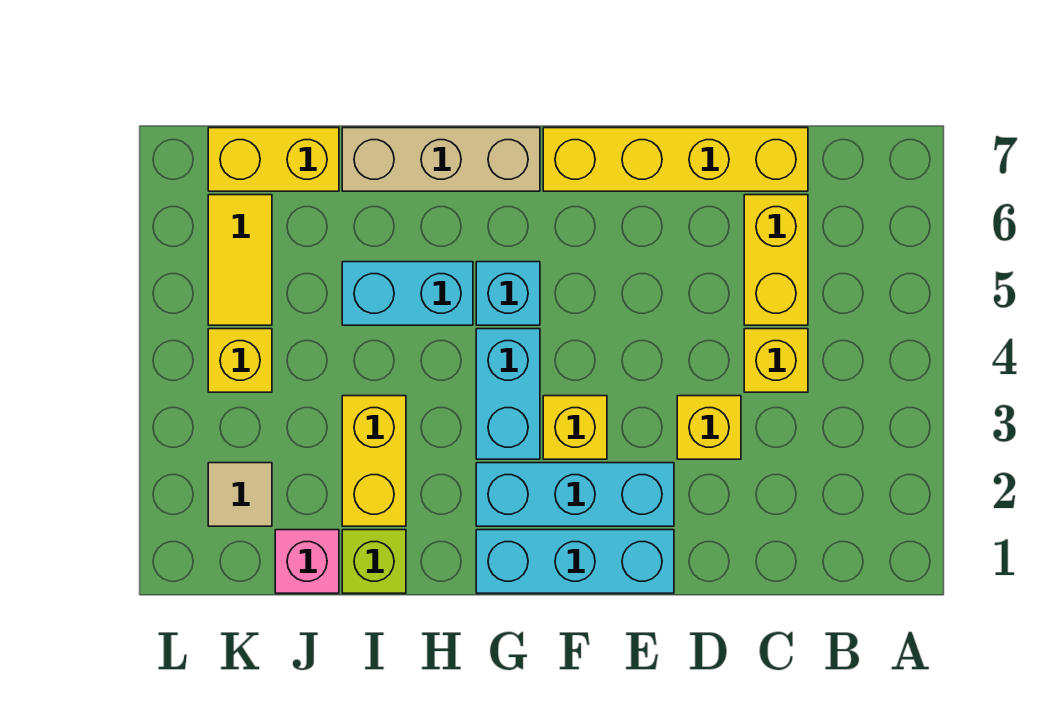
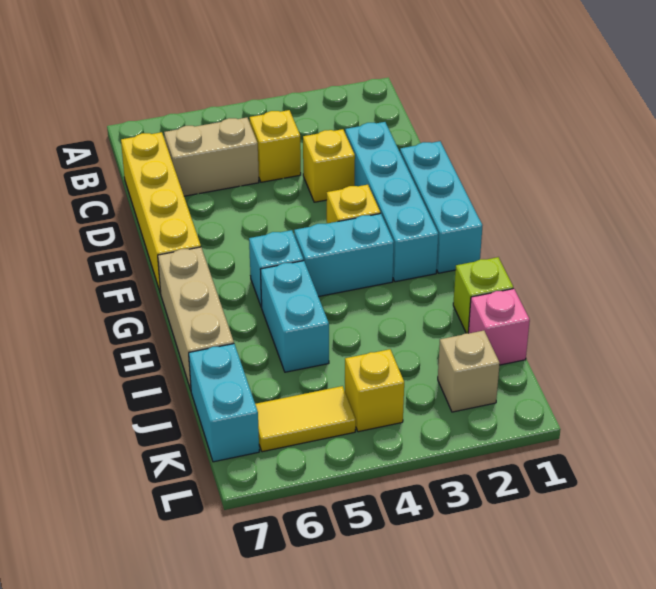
yellow brick C5:C6 level 1 -> tan brick C5:C6 level 1
cyan brick E2:G2 level 1 -> cyan brick D2:G2 level 1
yellow brick I2:I3 level 1 -> none
yellow brick J7:K7 level 1 -> cyan brick J7:K7 level 1
tan tile K2 level 1 -> tan brick K2 level 1

